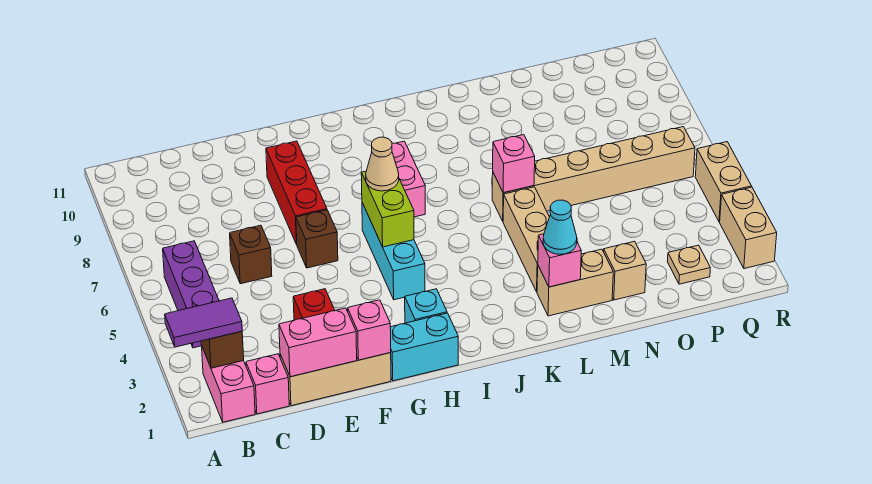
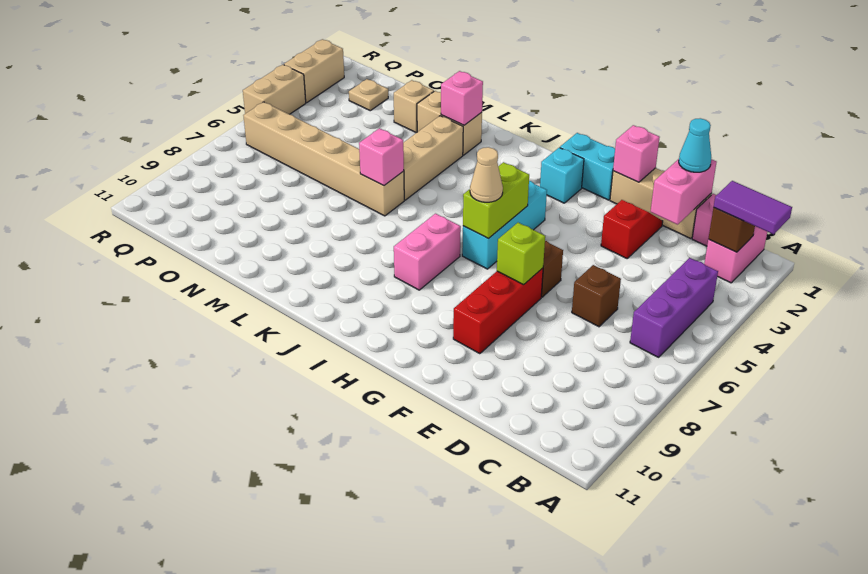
pink brick D1:E1 level 2 -> pink brick D1:D2 level 2
none -> lime brick F7 level 2
cyan cone L2 level 3 -> cyan cone D1 level 3

